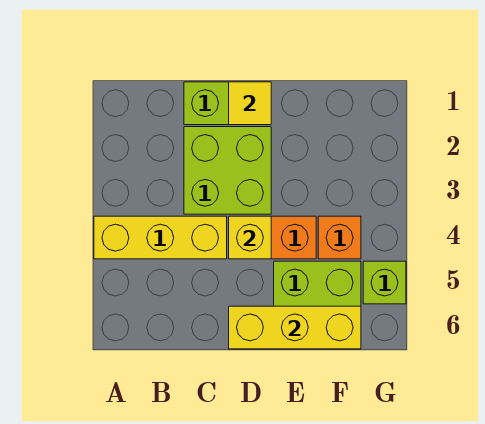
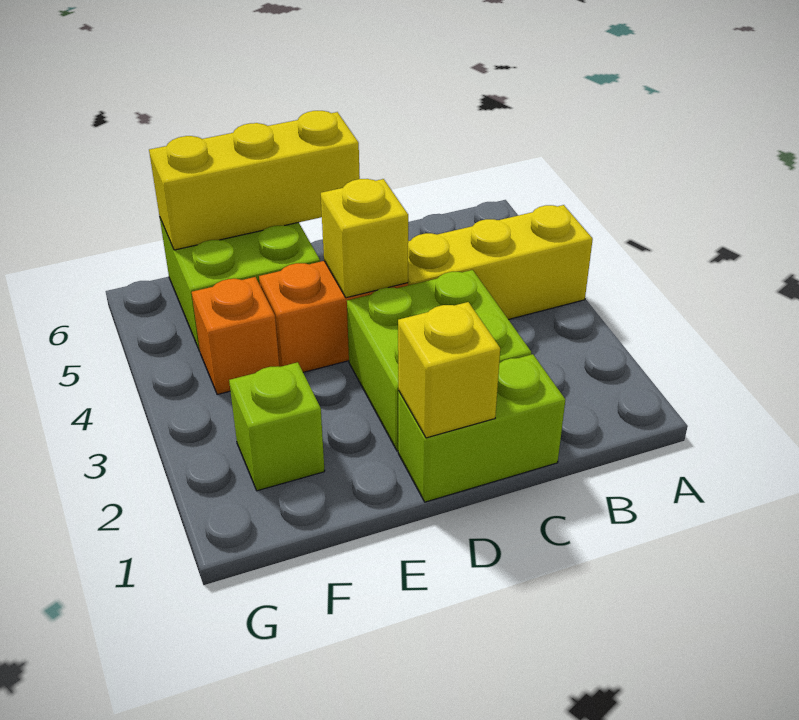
yellow tile D1 level 2 -> yellow brick D1 level 2
lime brick G5 level 1 -> lime brick F2 level 1

